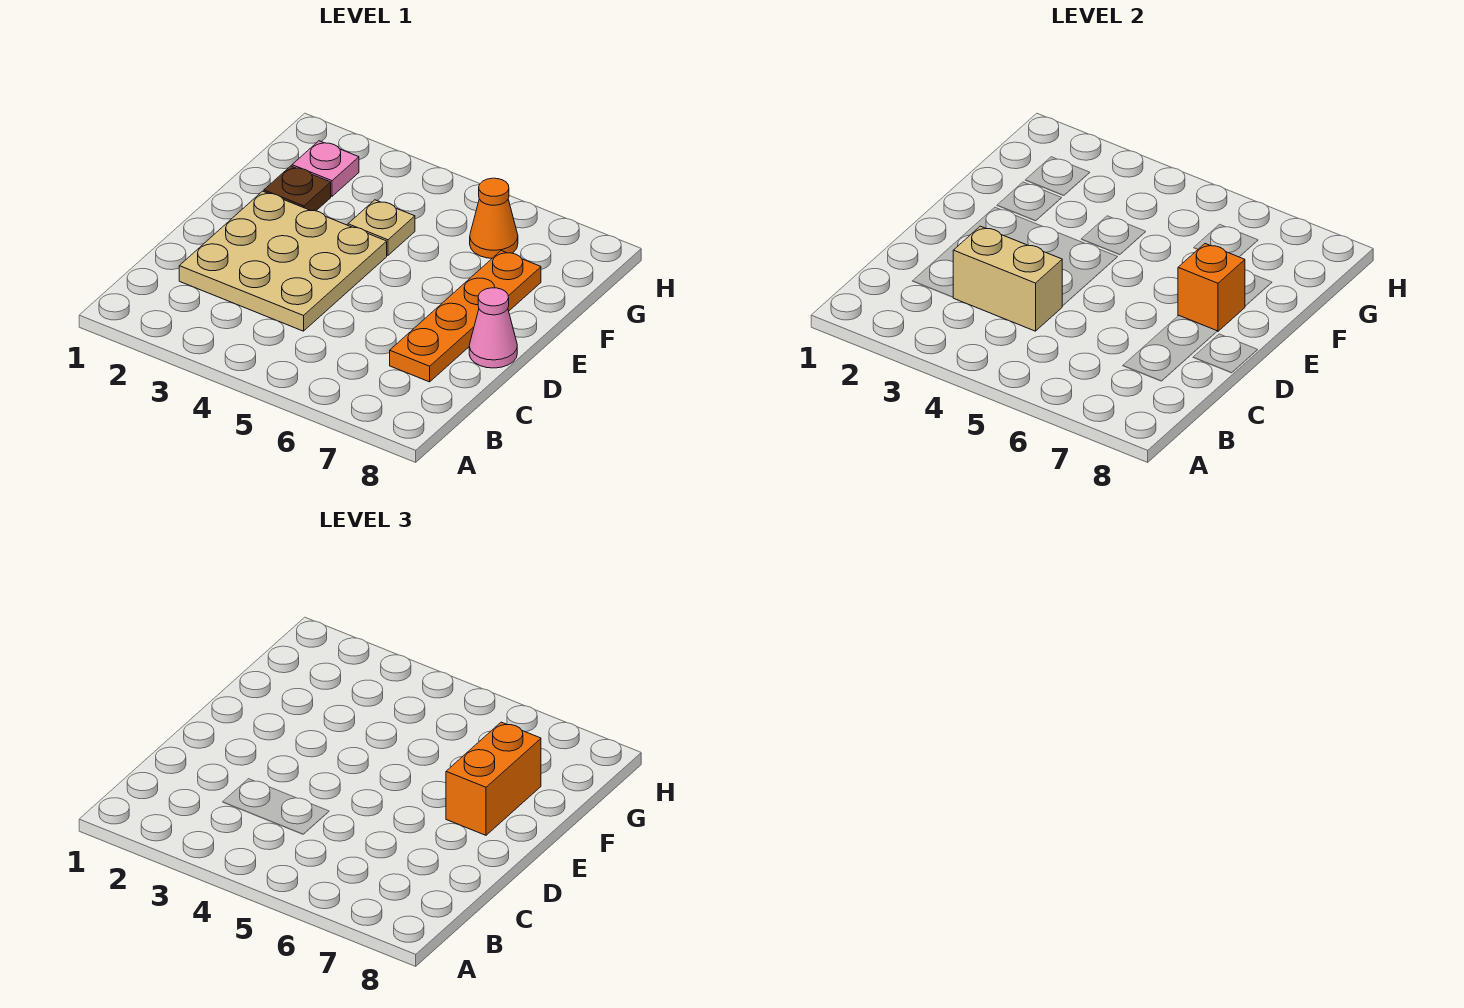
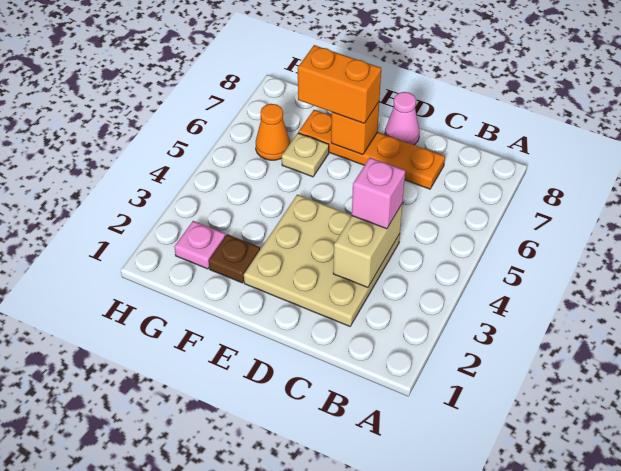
none -> pink brick C4 level 3
tan plate F4 level 1 -> tan plate F6 level 1

